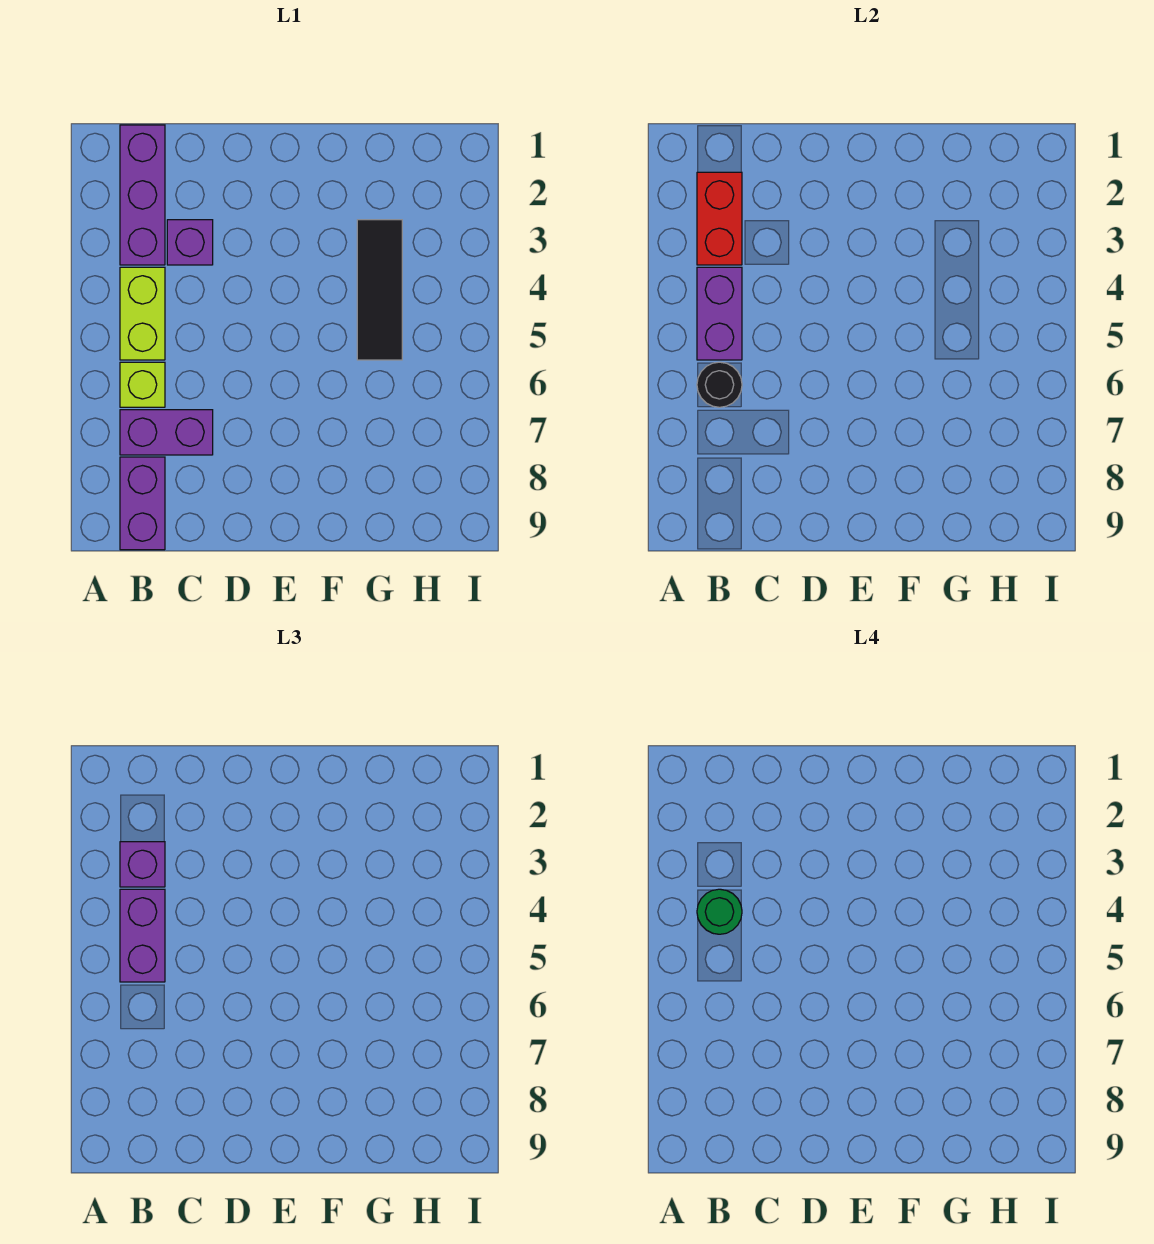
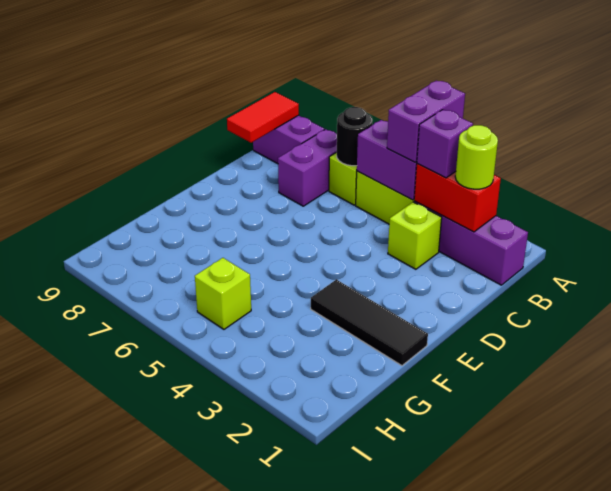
none -> lime round brick B2 level 3
purple brick B4:B5 level 3 -> purple brick A4:B4 level 3
green round brick B4 level 4 -> none
none -> red tile B9:C9 level 2
purple brick C3 level 1 -> lime brick C3 level 1
black tile G3:G5 level 1 -> black tile F1:F3 level 1
none -> lime brick H5 level 1

